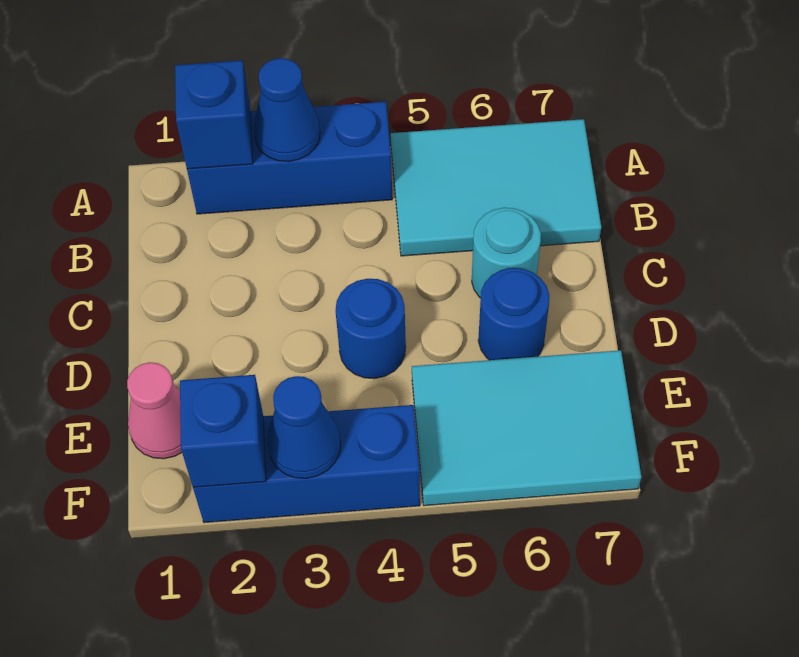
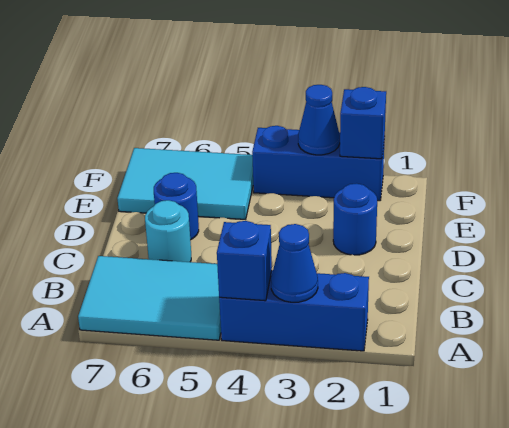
blue brick A2 level 2 -> blue brick A4 level 2
blue round brick D4 level 1 -> blue round brick D2 level 1
pink cone E1 level 1 -> none

